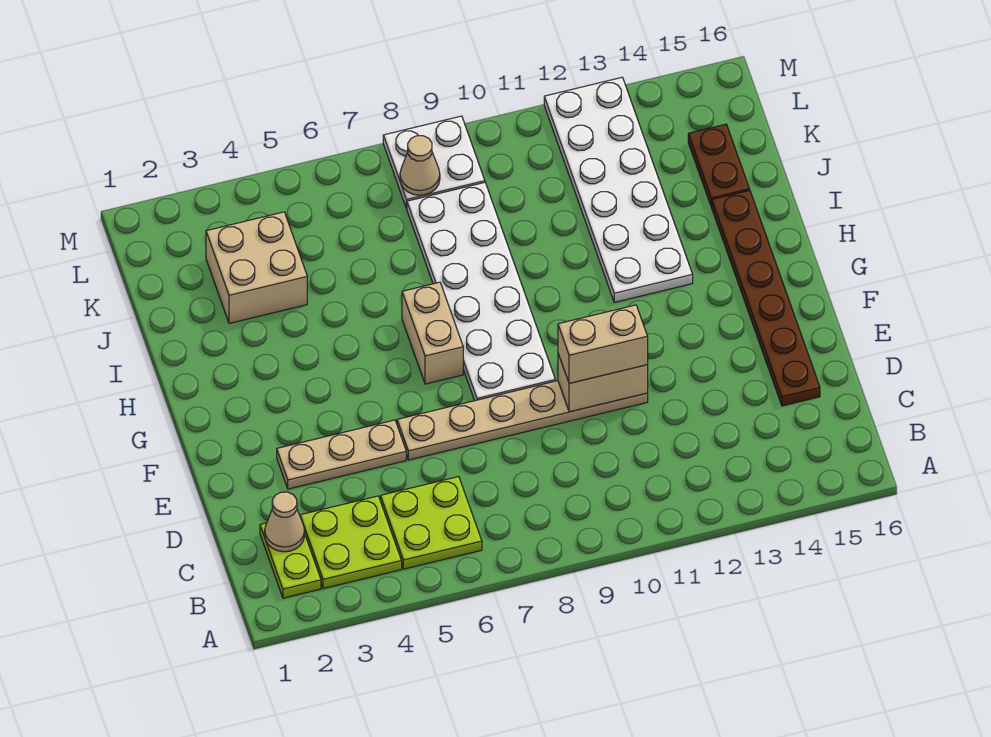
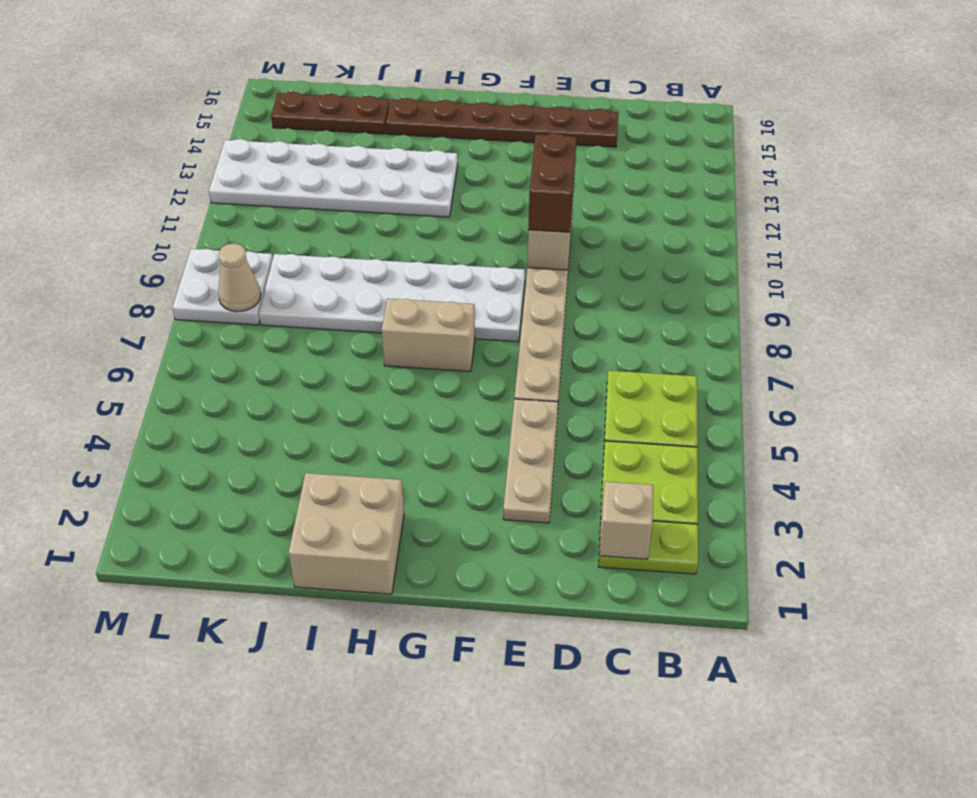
tan cone C2 level 2 -> tan brick C2 level 2
tan brick E10:E11 level 3 -> brown brick E10:E11 level 3
tan brick J3:K4 level 1 -> tan brick H1:I2 level 1
brown plate J15:K15 level 1 -> brown plate J15:L15 level 1

